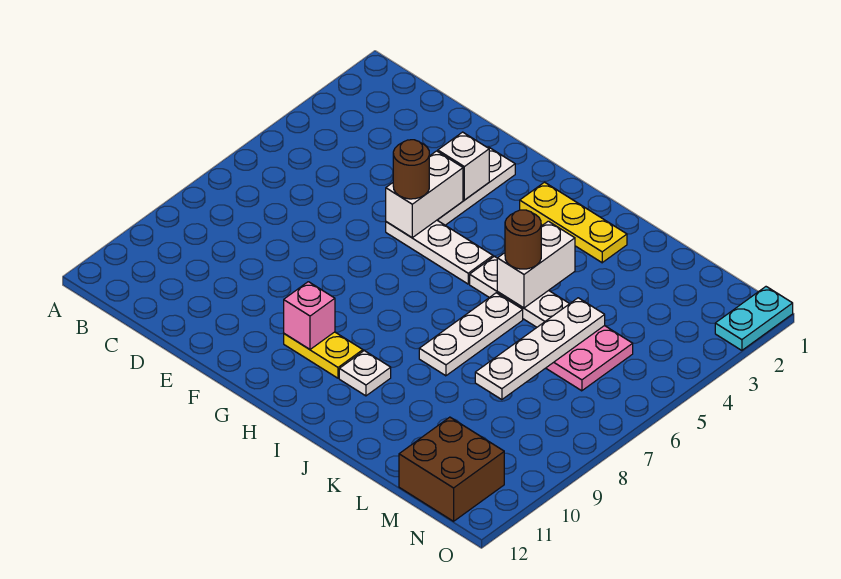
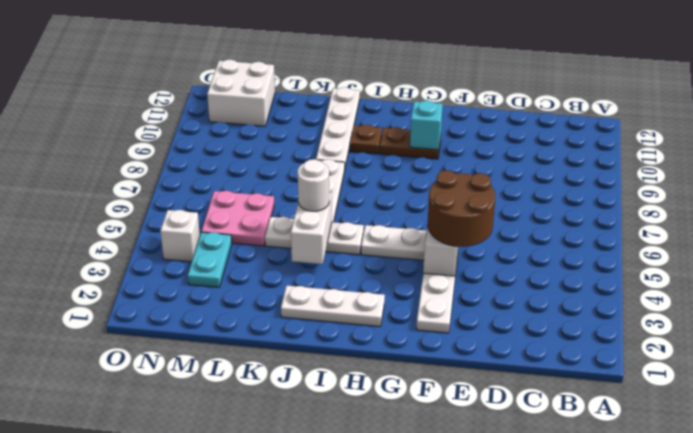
white brick F3 level 2 -> white brick N4 level 1
brown round brick F5 level 3 -> brown round brick E4:F5 level 3
yellow plate G10:H10 level 1 -> brown plate G10:H10 level 1
pink brick G10 level 2 -> cyan brick G10 level 2
yellow plate H2:J2 level 1 -> white plate H2:J2 level 1
white plate I10 level 1 -> brown plate I10 level 1
brown round brick J5 level 3 -> white round brick J5 level 3
white plate L5:L8 level 2 -> white plate J9:J12 level 1
brown brick M11:N12 level 1 -> white brick M11:N12 level 1
cyan plate O1:O2 level 1 -> cyan plate M3:M4 level 1

